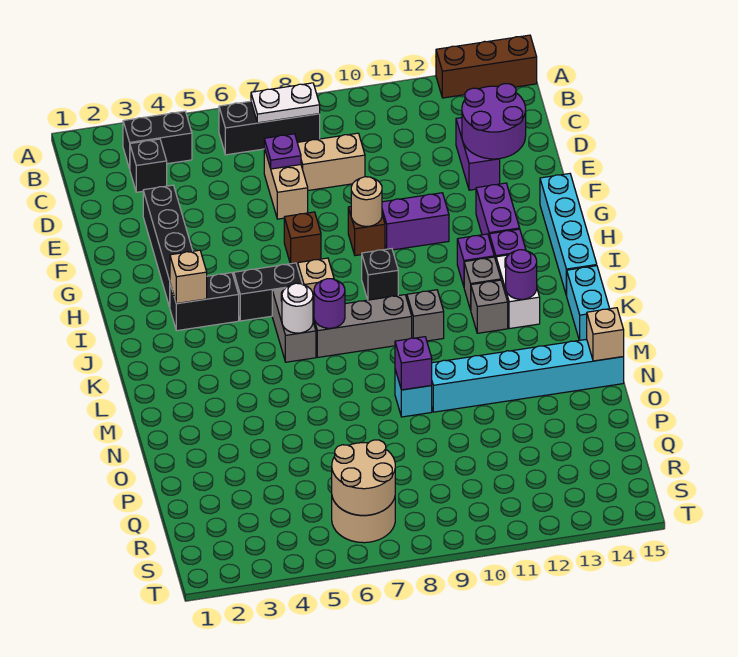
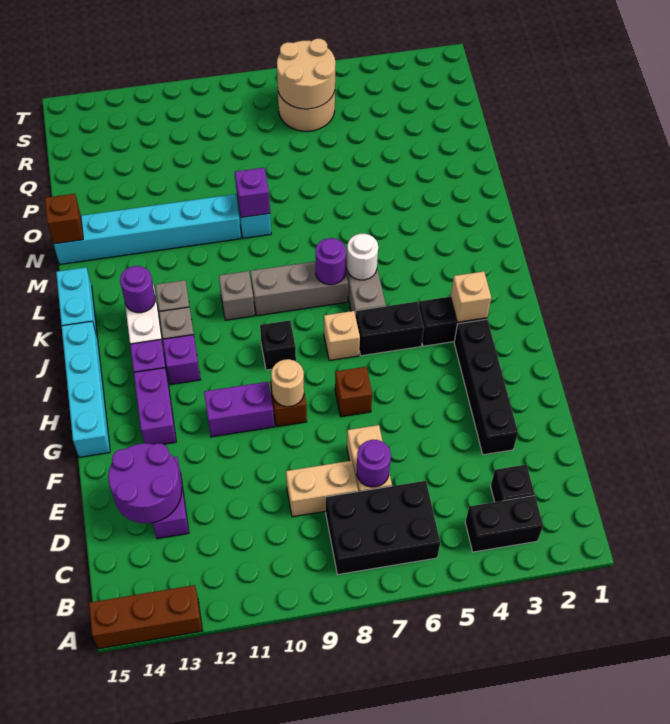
black brick B6:B8 level 1 -> black brick B6:C8 level 1
white plate B7:B8 level 2 -> none
purple plate D7 level 2 -> purple round brick D7 level 2
tan brick N15 level 2 -> brown brick N15 level 2

